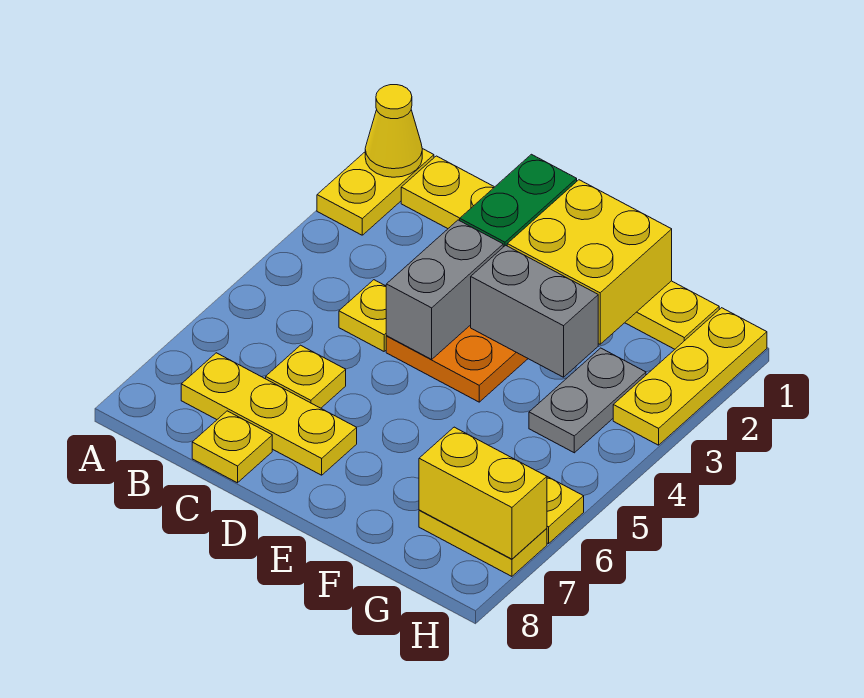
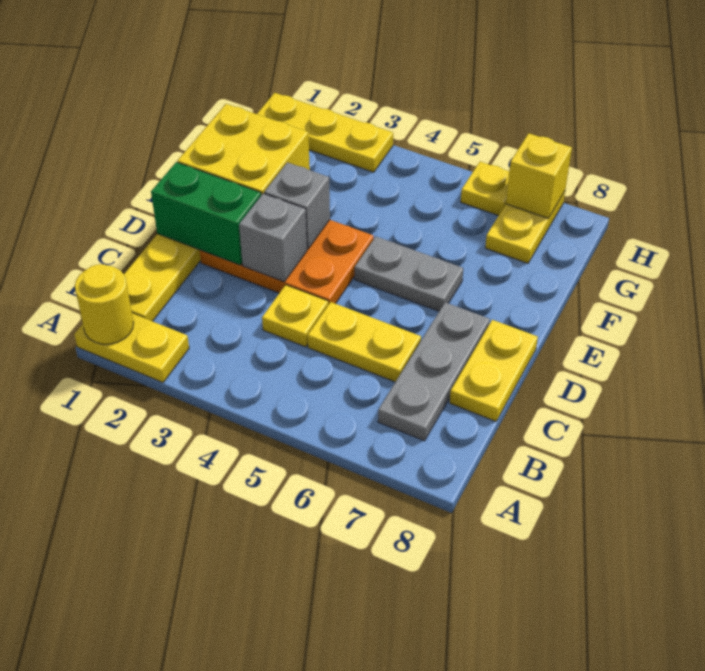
yellow cone A1 level 2 -> yellow round brick A1 level 2
yellow plate B7:D7 level 1 -> grey plate B7:D7 level 1
yellow plate C6 level 1 -> yellow plate C5:C6 level 1
yellow plate C8 level 1 -> yellow plate C8:D8 level 1
grey brick D3:D4 level 2 -> grey brick D3 level 2
grey brick E3:F3 level 2 -> grey brick E3 level 2
grey plate G3:G4 level 1 -> grey plate E5:E6 level 1
yellow brick G7:H7 level 2 -> yellow brick H7 level 2

